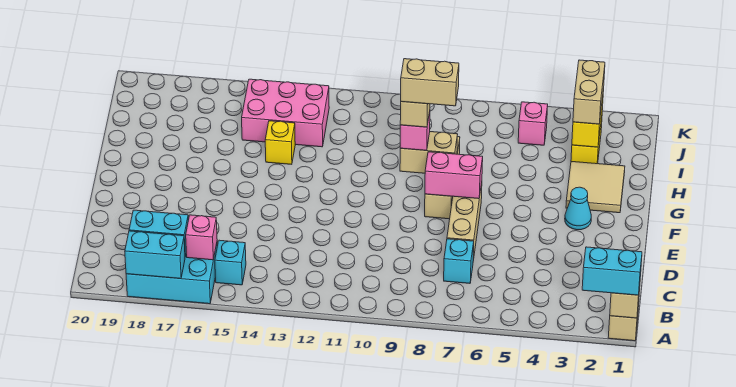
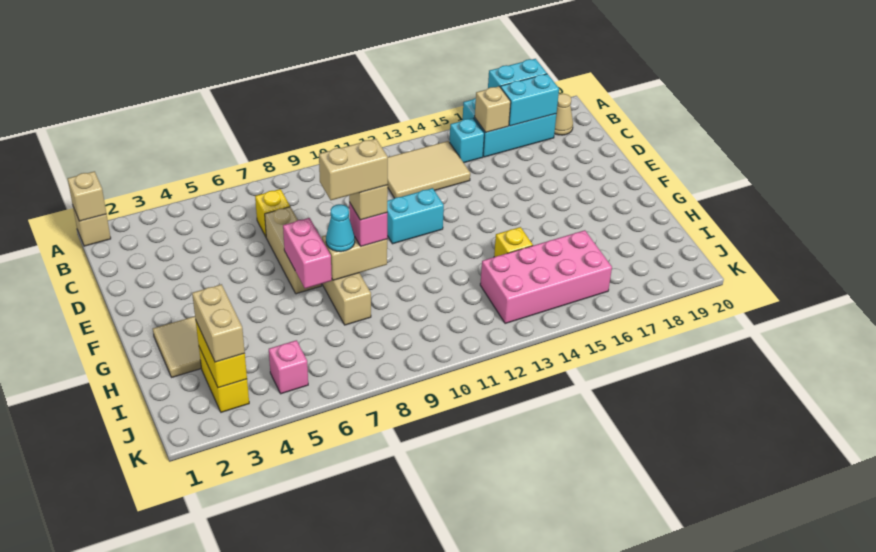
cyan brick A1:A2 level 3 -> cyan brick E11:E12 level 1
none -> tan tile B12:C14 level 1
pink brick B16 level 2 -> tan brick B16 level 2
none -> tan cone B19 level 1
cyan brick C7 level 1 -> yellow brick C7 level 1
cyan cone F3 level 1 -> cyan cone G8 level 3
pink brick F7:F8 level 2 -> pink brick F7:G7 level 2
pink brick I13:J15 level 1 -> pink brick I13:J16 level 1

